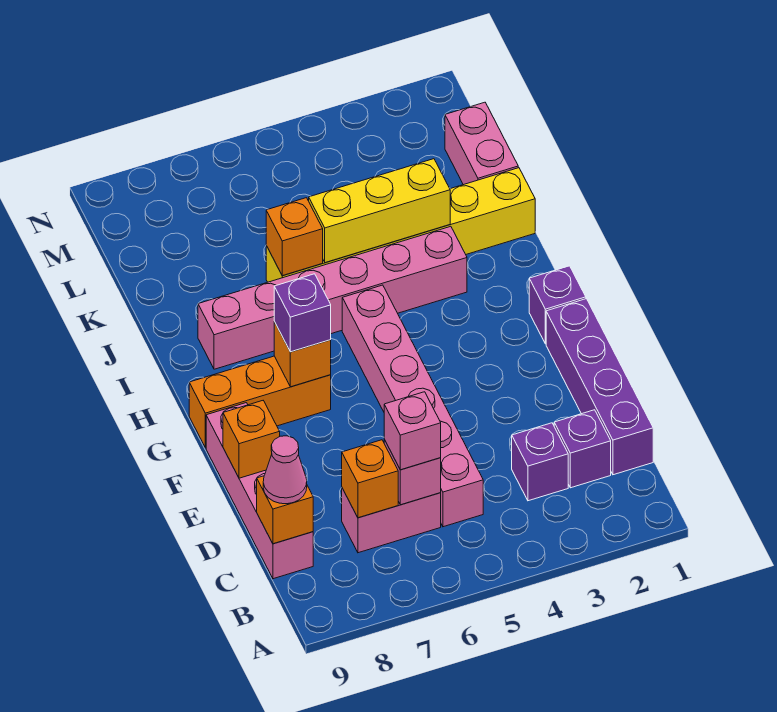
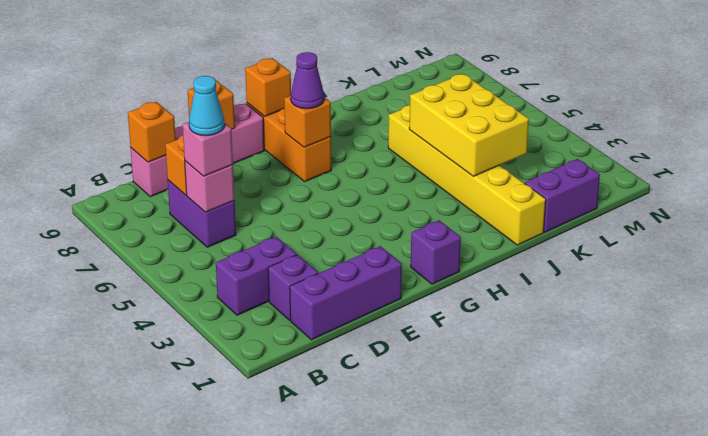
purple brick C1:F1 level 1 -> purple brick C1:E1 level 1
purple brick C3 level 1 -> purple brick B3:C3 level 1
pink brick C5:H5 level 1 -> none
pink brick C6:C7 level 1 -> purple brick C6:C7 level 1
none -> cyan cone C6 level 4
pink cone C9 level 3 -> none
purple brick G7 level 3 -> purple cone G7 level 3
pink brick I3:I8 level 1 -> none
yellow brick J3:J5 level 2 -> yellow brick J3:K5 level 2
orange brick J6 level 2 -> orange brick G9 level 2
pink brick K1:L1 level 1 -> purple brick K1:L1 level 1

